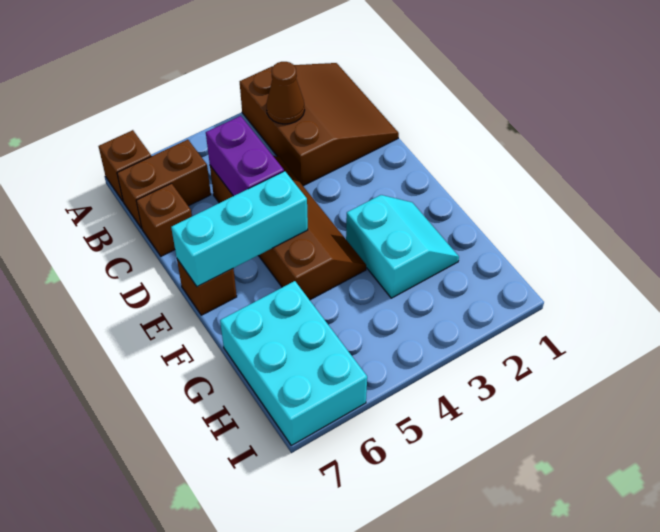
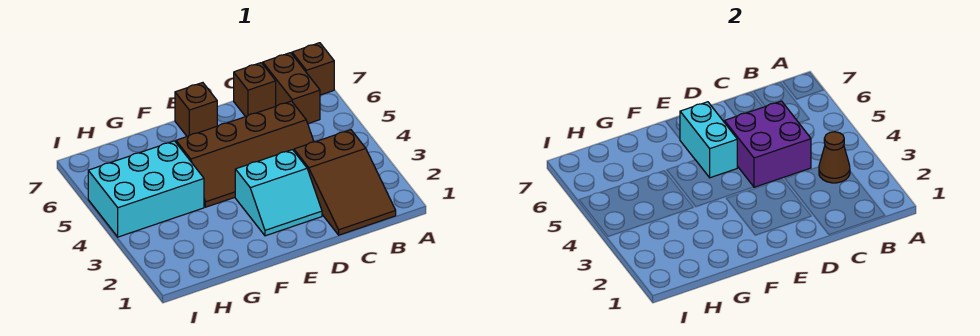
brown slope A1:C3 level 1 top 3 -> brown slope B1:C3 level 1 top 3
purple brick C5:D5 level 2 -> purple brick C4:D5 level 2
cyan brick E5:E7 level 2 -> cyan brick E5:E6 level 2
cyan slope F2:G3 level 1 top 3 -> cyan slope D2:E3 level 1 top 3
cyan brick G6:I7 level 1 -> cyan brick G4:I5 level 1

